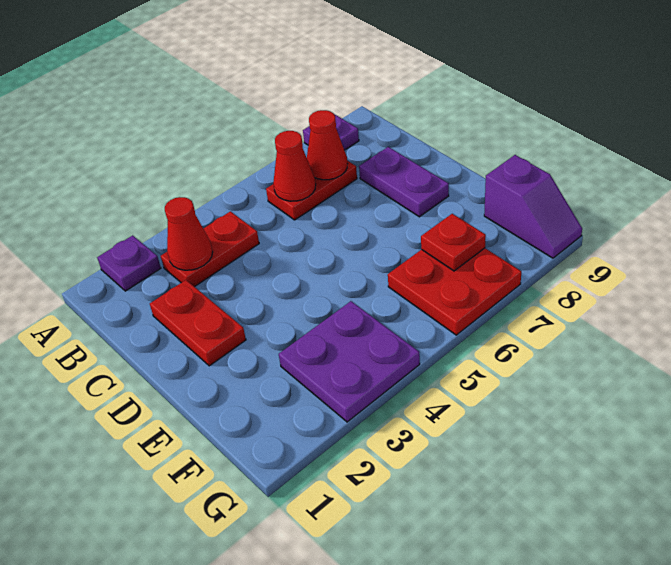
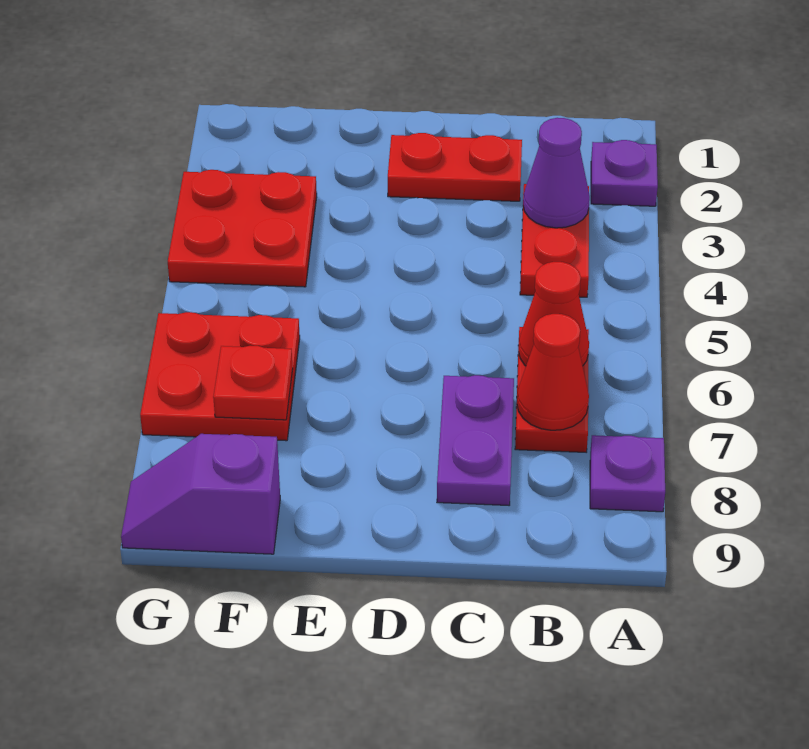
red cone B3 level 2 -> purple cone B3 level 2
purple plate C8:D8 level 1 -> purple plate C7:C8 level 1
purple plate F3:G4 level 1 -> red plate F3:G4 level 1

